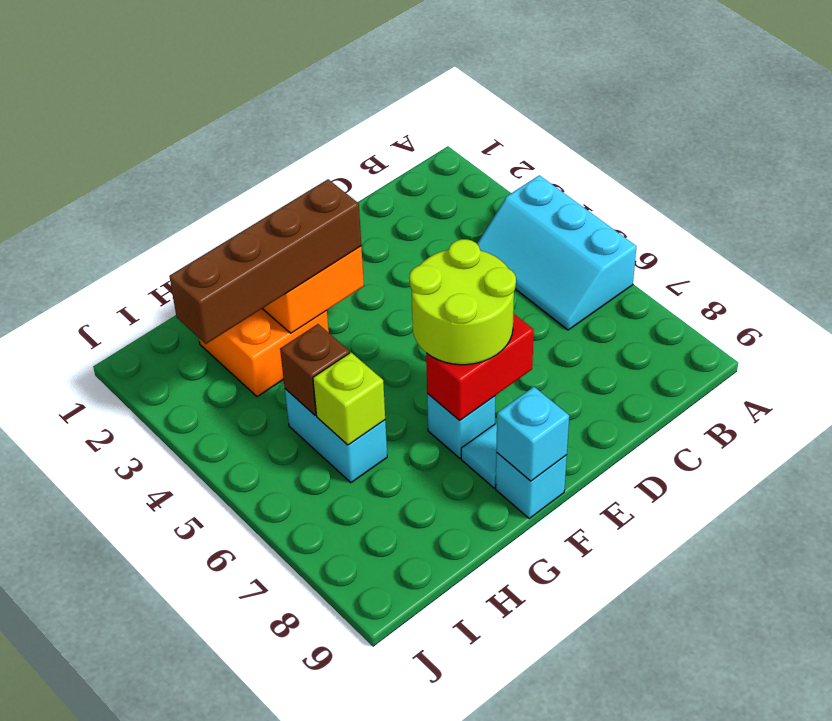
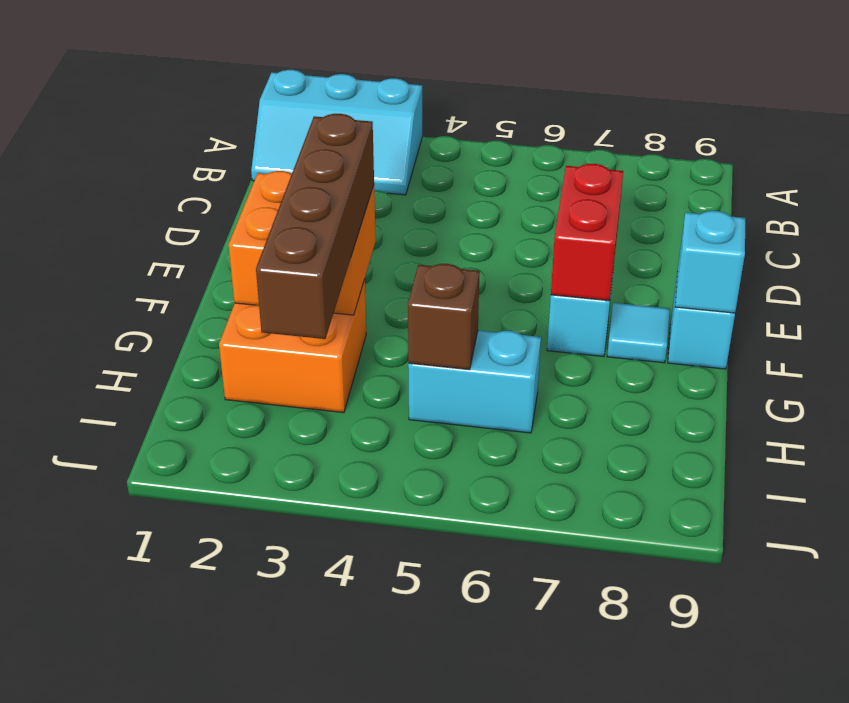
cyan slope A4:B6 level 1 top A -> cyan slope A1:B3 level 1 top A
lime round brick E6:F7 level 3 -> none
lime brick H6 level 2 -> none

